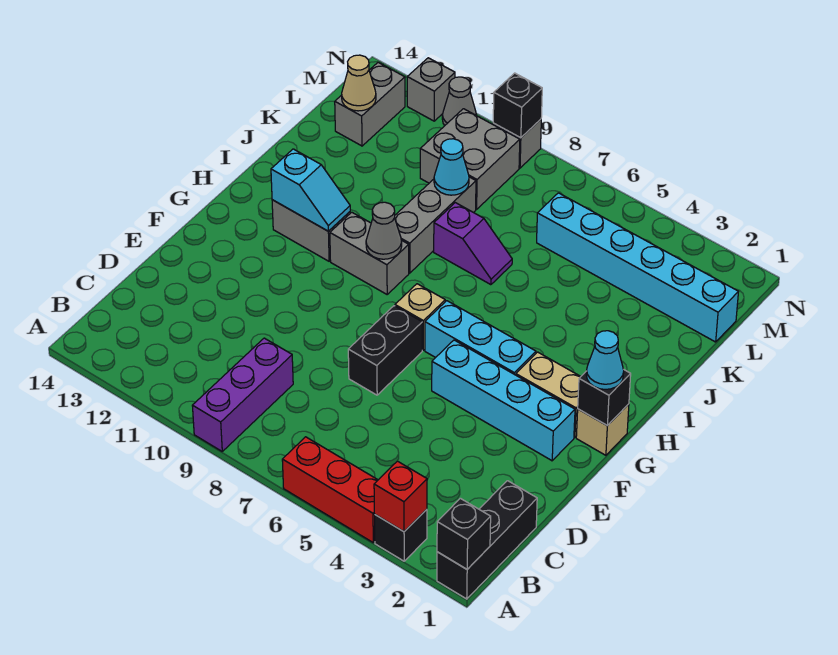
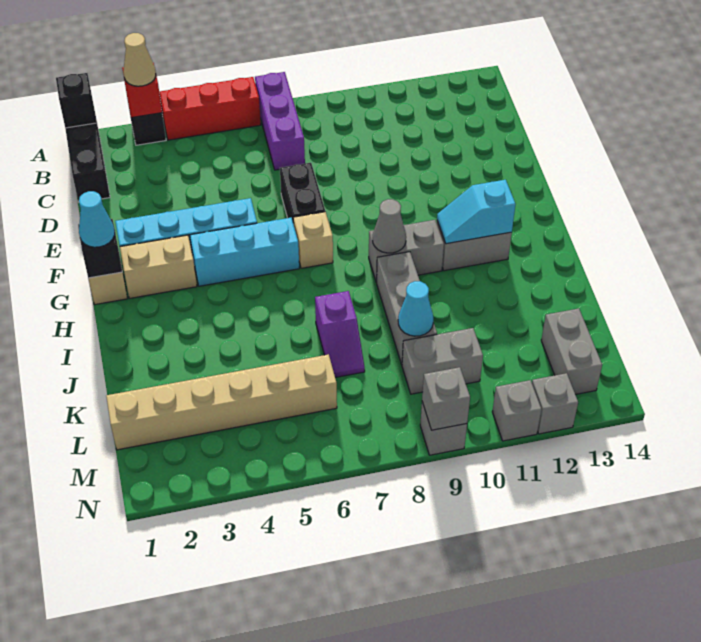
purple brick A9:C9 level 1 -> purple brick A7:C7 level 1
purple slope J7:J8 level 1 top 8 -> purple slope J7:K7 level 1 top J
cyan brick L1:L6 level 1 -> tan brick L1:L6 level 1
grey brick L9:M10 level 1 -> grey brick L9:L10 level 1
tan cone L13 level 2 -> tan cone A3 level 3
black brick N9 level 2 -> grey brick N9 level 2
grey cone N11 level 1 -> grey brick N11 level 1

